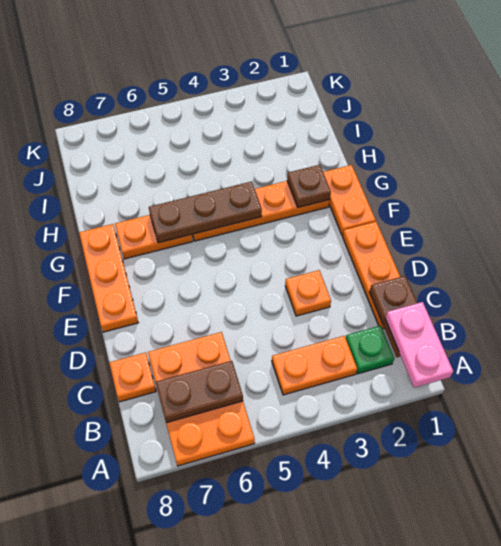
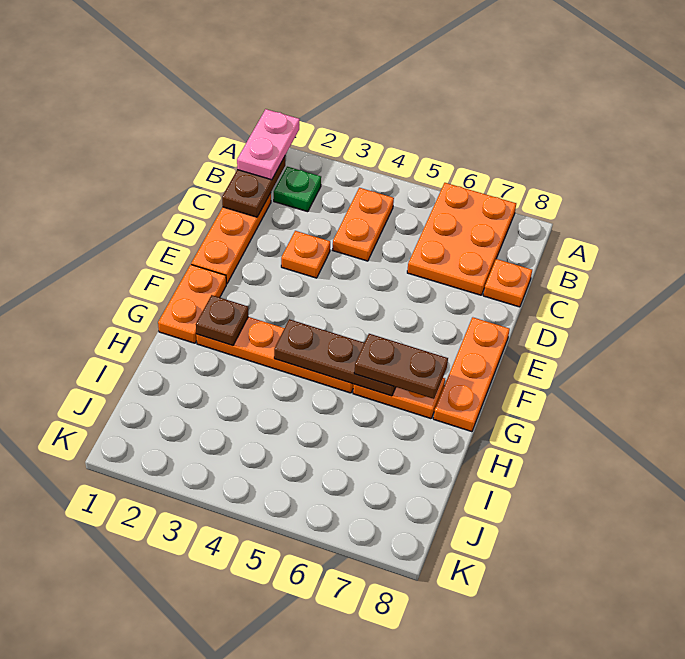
orange plate B3:B4 level 1 -> orange plate B4:C4 level 1
brown plate B6:B7 level 2 -> brown plate G6:G7 level 3

